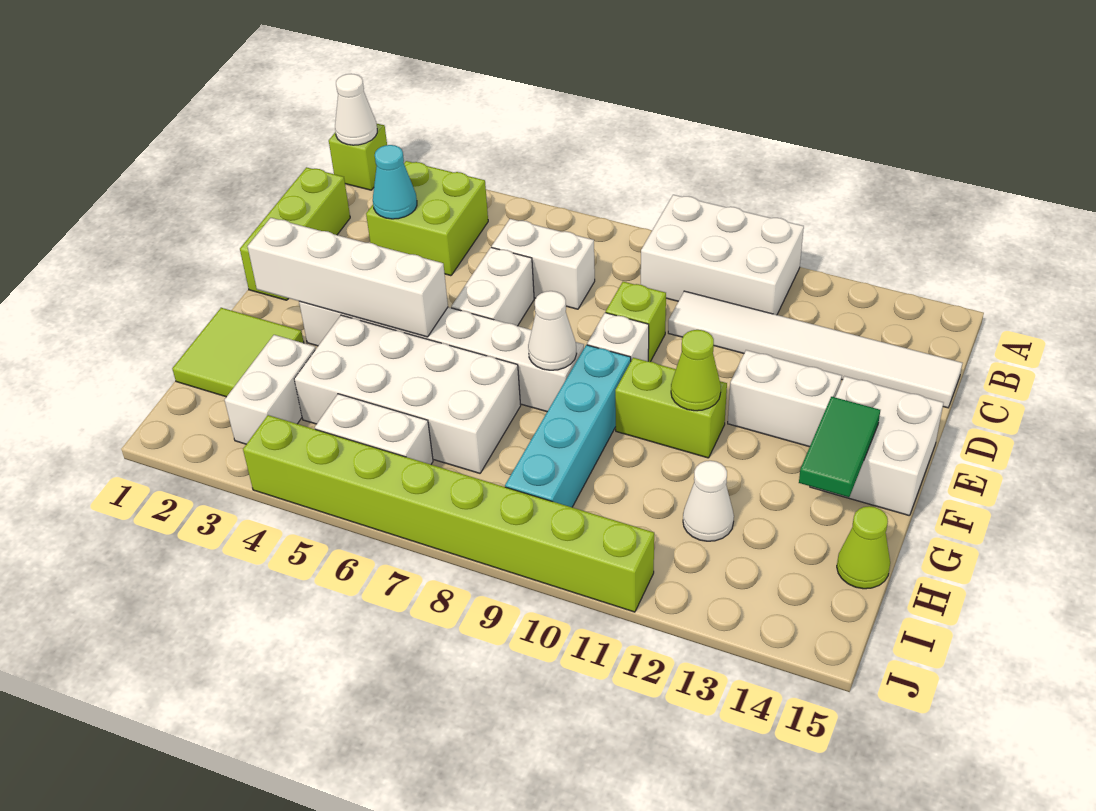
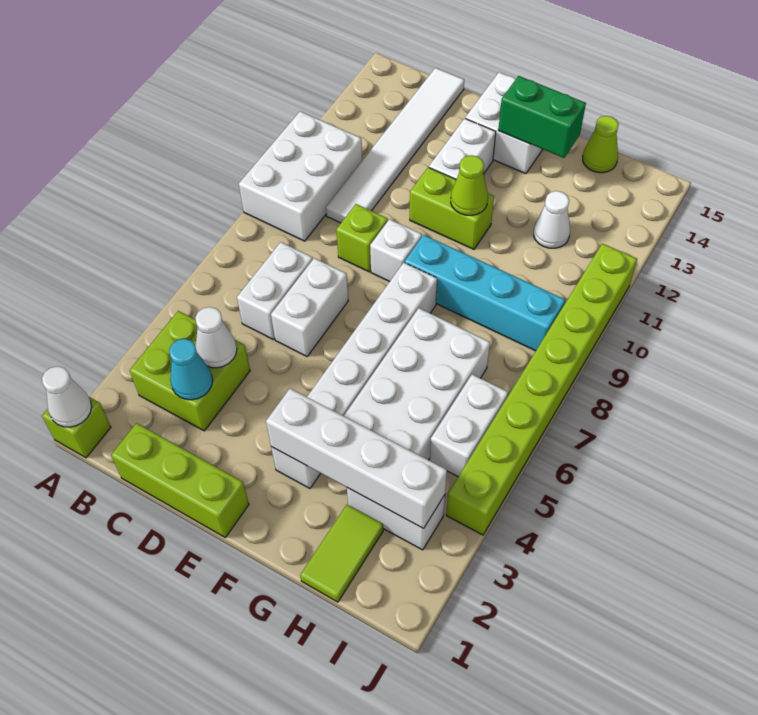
white brick D6:E6 level 1 -> white brick D6:D7 level 1
white brick F2:F5 level 2 -> white brick F3:I3 level 2
white cone F8 level 2 -> white cone C4 level 2
lime brick F10:F11 level 1 -> lime brick E11:F11 level 1
green tile F14:G14 level 2 -> green brick F14:G14 level 2
lime tile G1:H2 level 1 -> lime tile H1:H2 level 1

